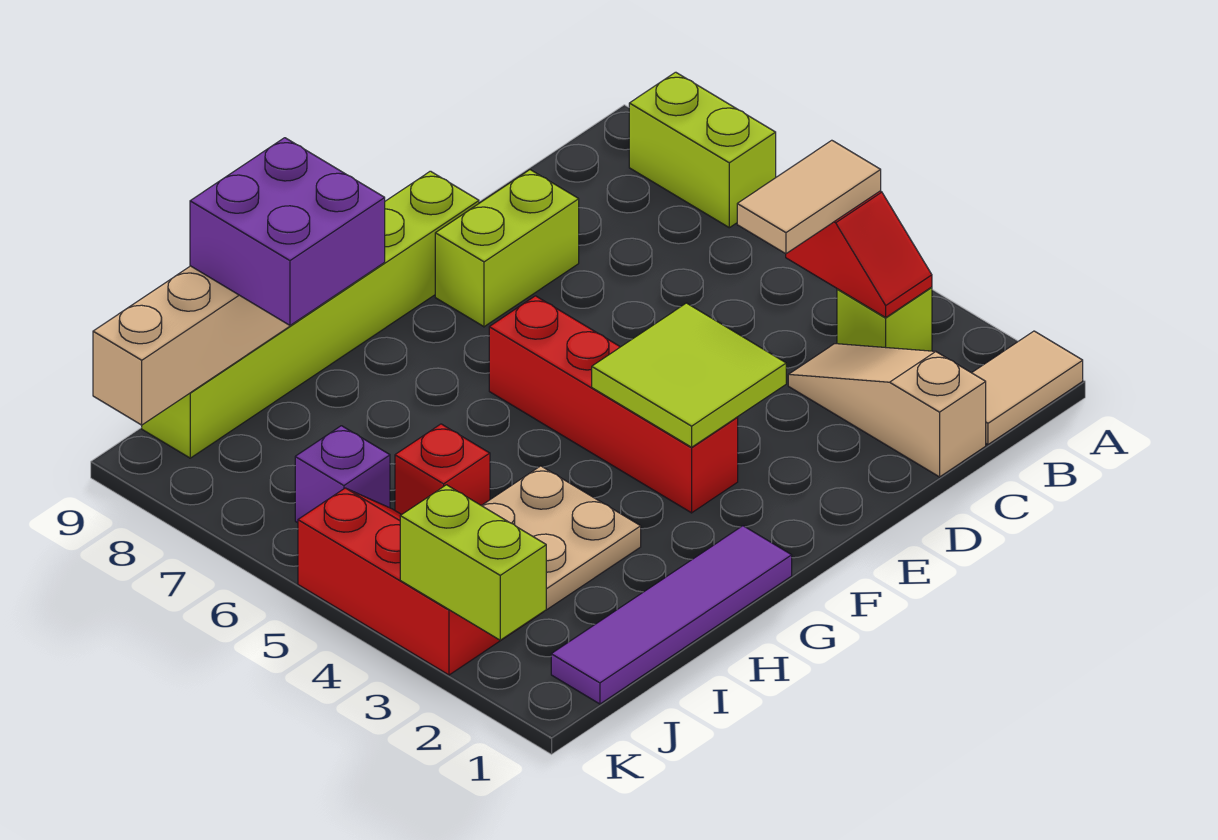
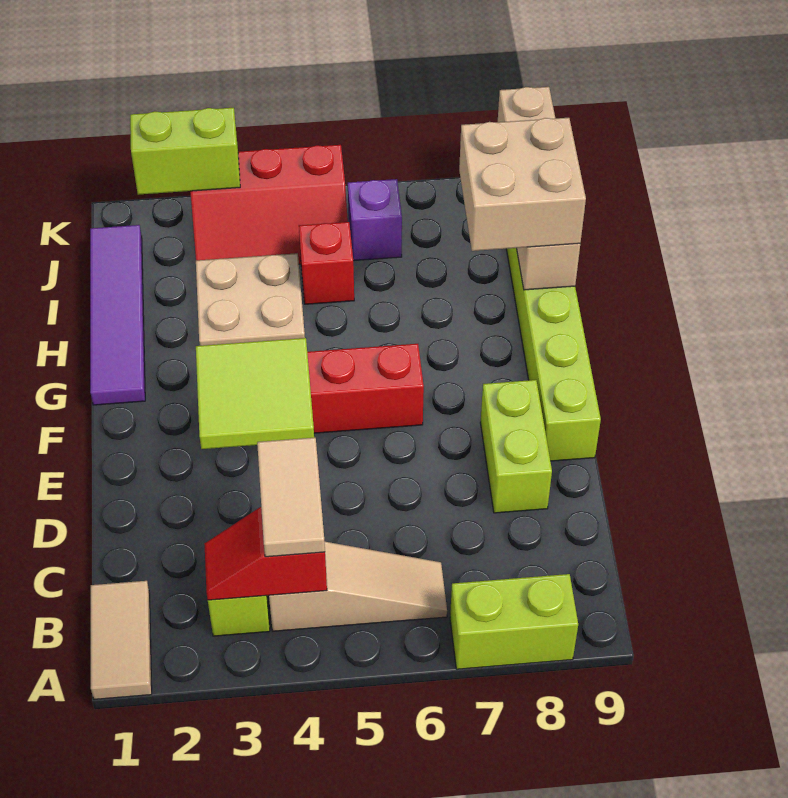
tan slope C1:C3 level 1 top 1 -> tan slope B4:B6 level 1 top 4
purple brick H8:I9 level 3 -> tan brick H8:I9 level 3

